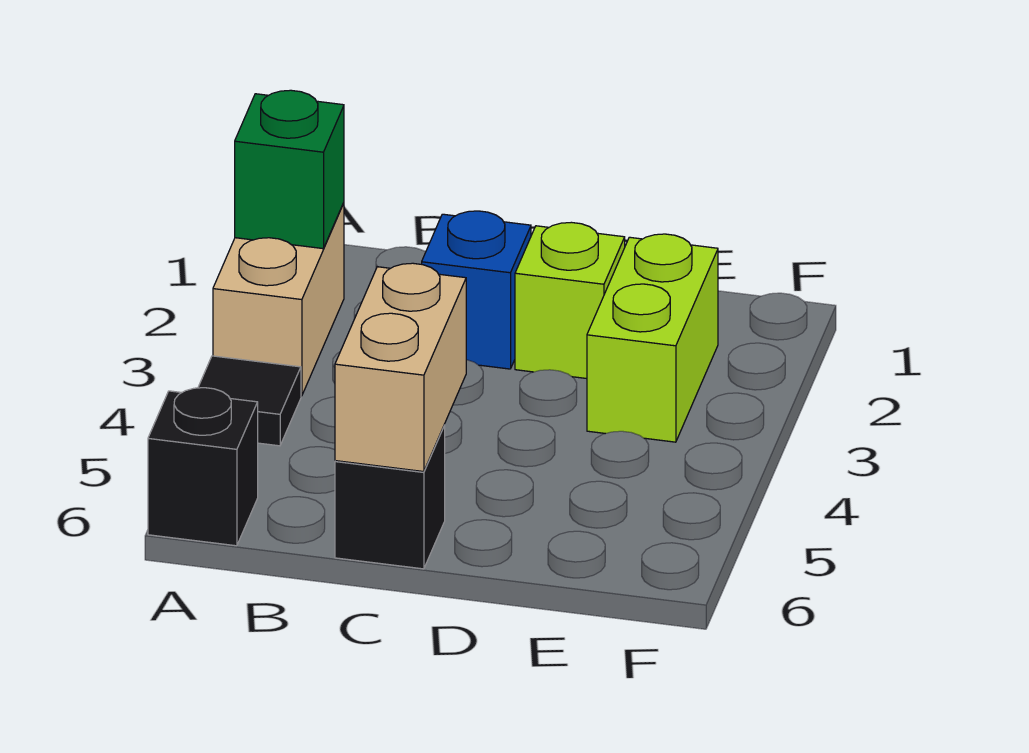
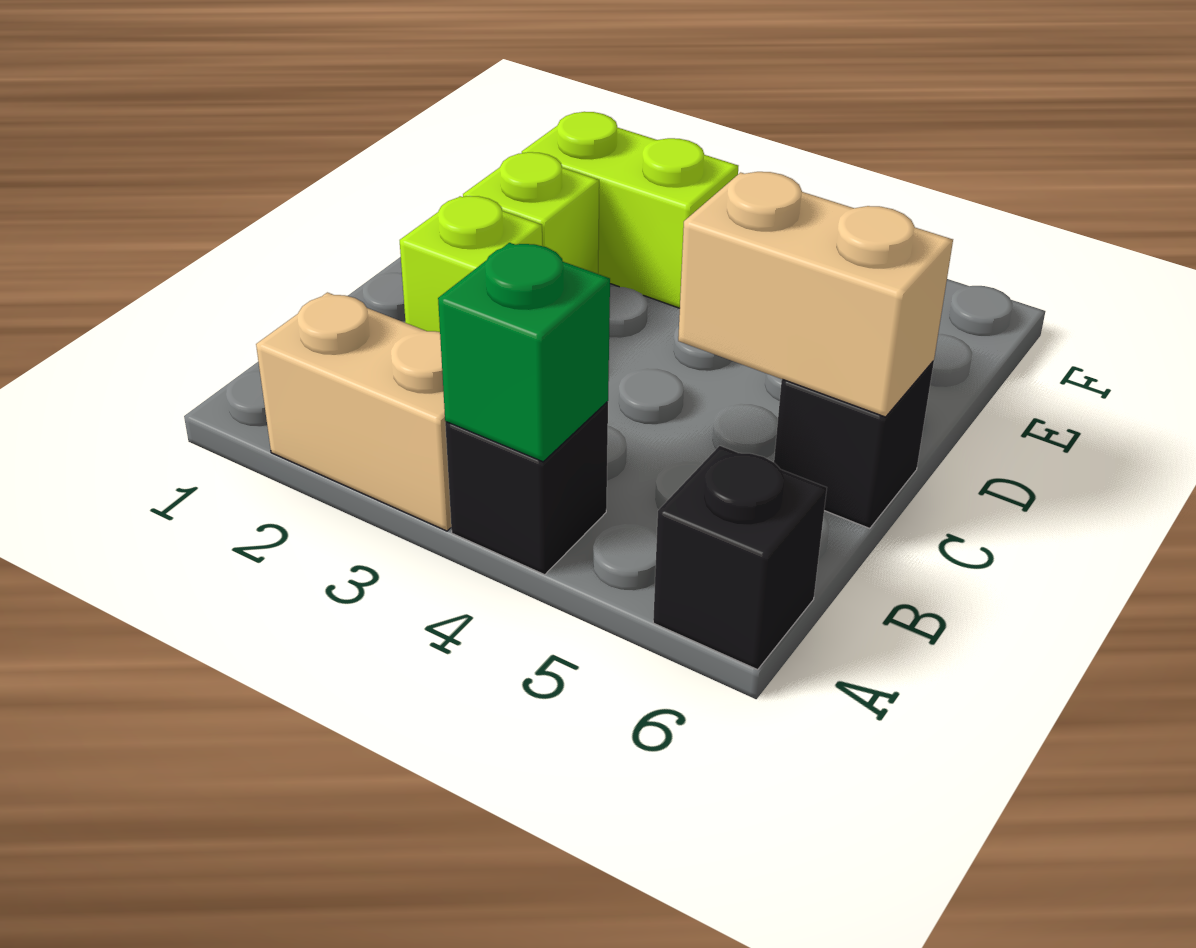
green brick A2 level 2 -> green brick A4 level 2
black tile A4 level 1 -> black brick A4 level 1
blue brick C2 level 1 -> lime brick C2 level 1

